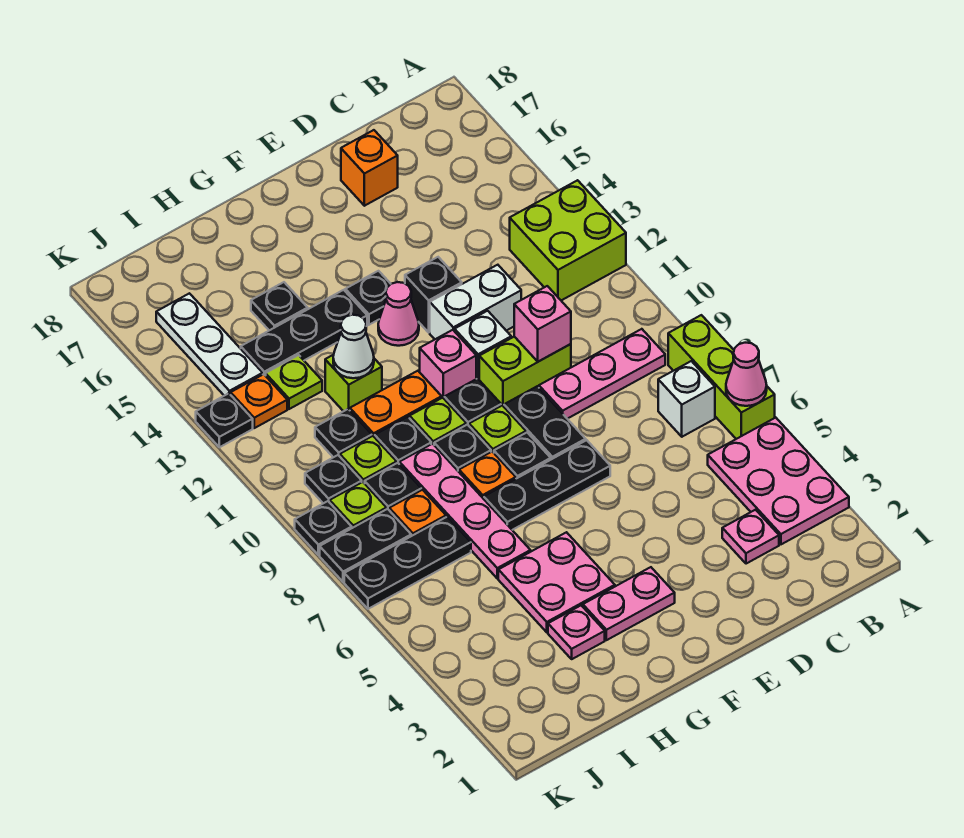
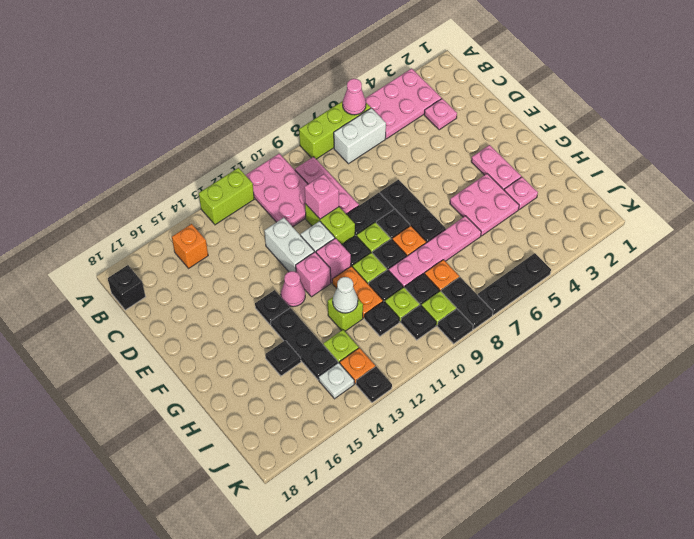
none -> pink plate A10:C11 level 1
lime brick A12:B13 level 1 -> lime brick A12:A13 level 1
white brick B7 level 1 -> white brick B6:B7 level 1
orange brick D17 level 1 -> orange brick B15 level 1
black brick E13 level 1 -> black brick B18 level 1
none -> pink brick F12 level 1
black plate I7:K7 level 1 -> black plate K5:K7 level 1
white plate J14:J16 level 1 -> white plate J14 level 1

